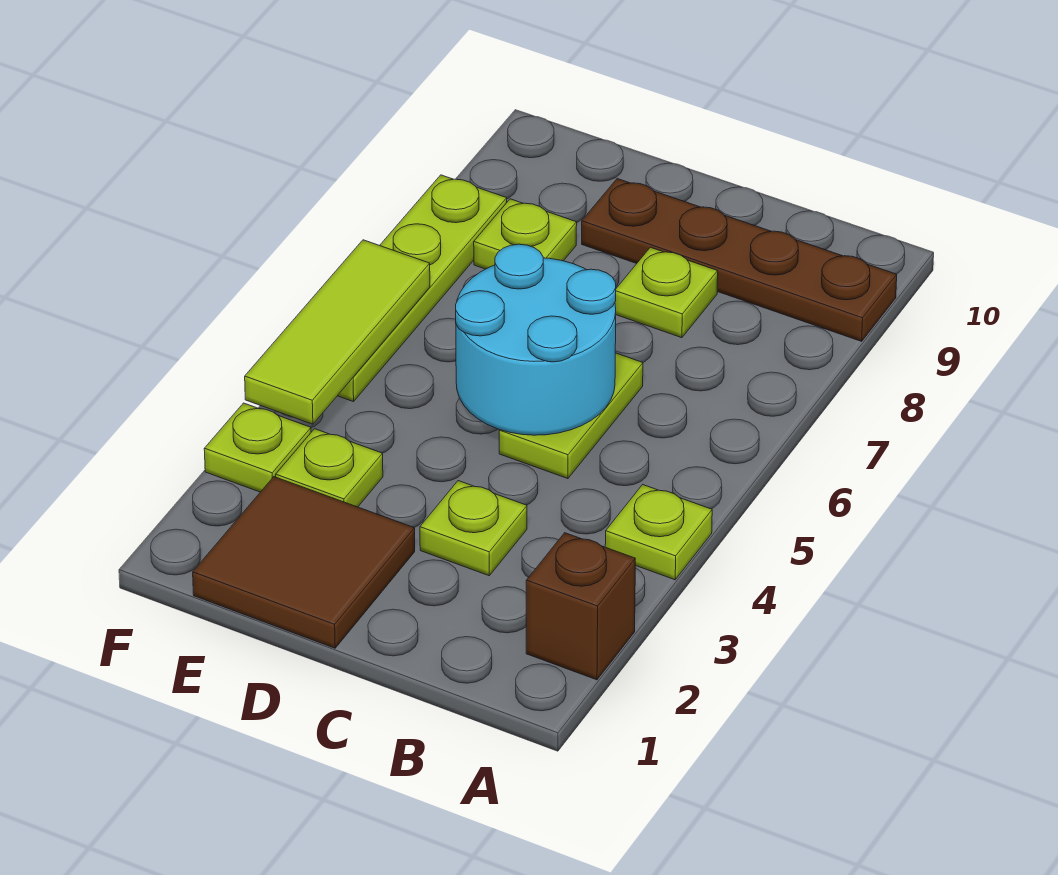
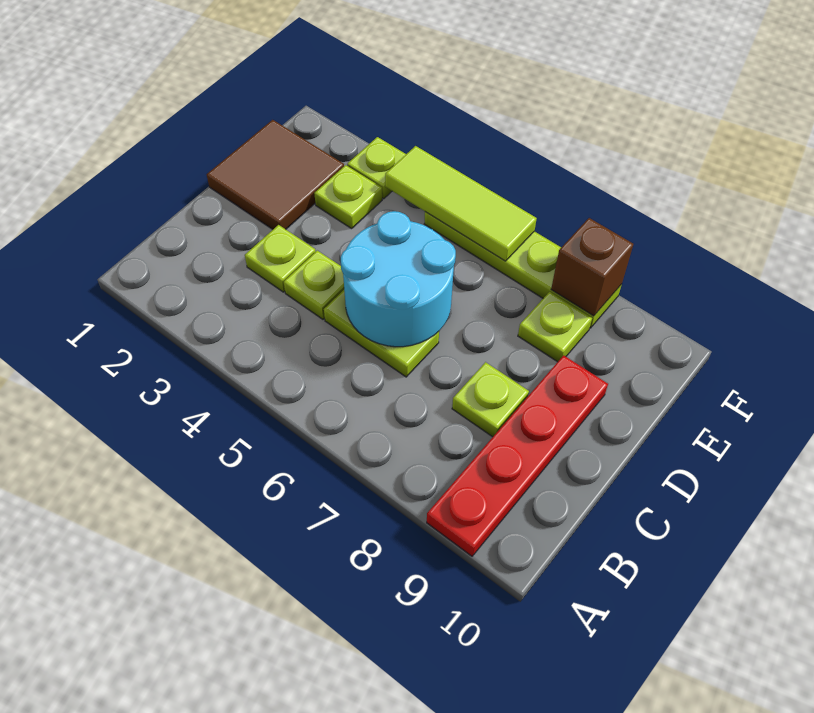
brown brick A2 level 1 -> brown brick F8 level 2
lime plate A4 level 1 -> lime plate C4 level 1
brown plate A9:D9 level 1 -> red plate A9:D9 level 1

